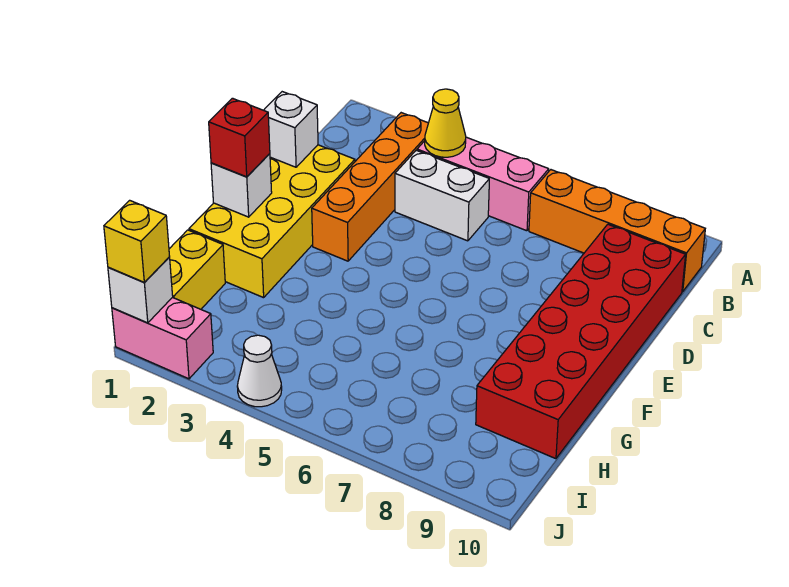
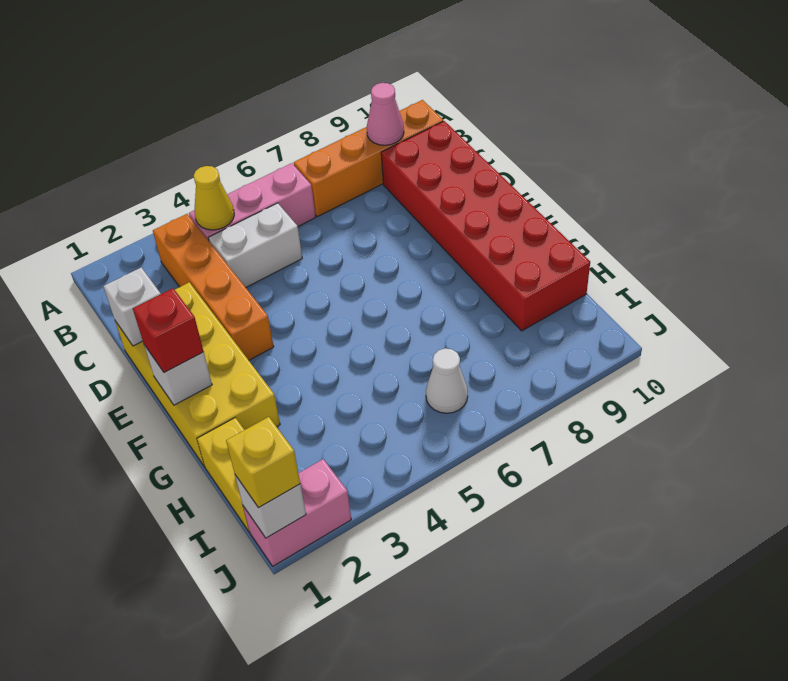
none -> pink cone B9 level 2
white cone J4 level 1 -> white cone I6 level 1

